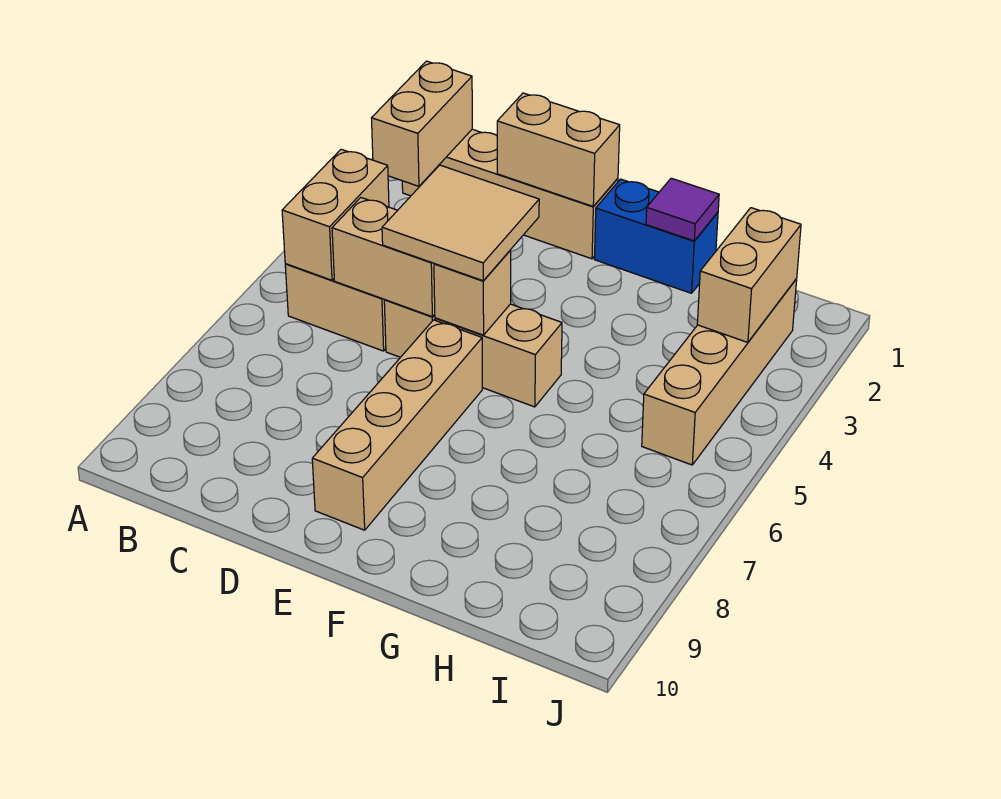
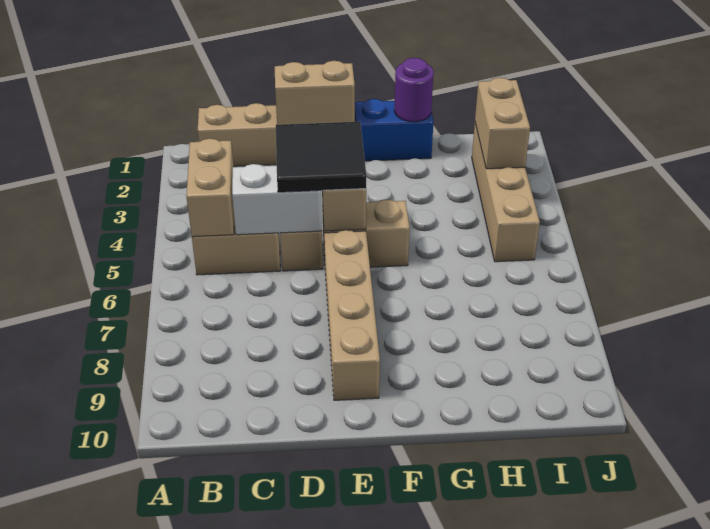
tan brick B1:B2 level 2 -> none
tan brick C5:D5 level 2 -> white brick C5:D5 level 2
tan tile D4:E5 level 3 -> black tile D4:E5 level 3
purple tile G1 level 2 -> purple round brick G1 level 2

